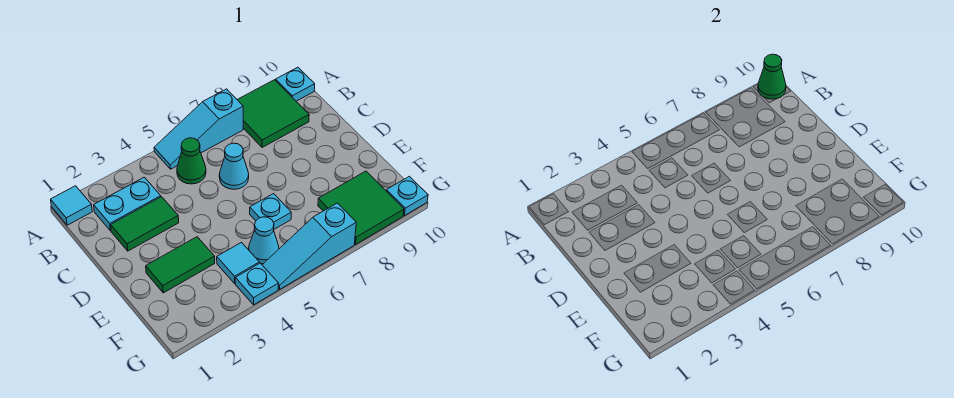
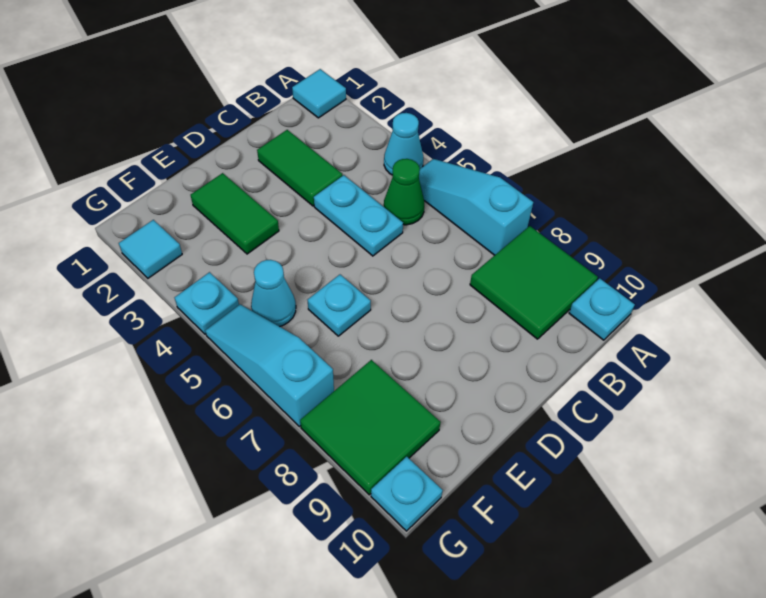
green cone A10 level 2 -> none
cyan plate B2:B3 level 1 -> cyan plate C4:C5 level 1
cyan cone C6 level 1 -> cyan cone A4 level 1
cyan tile F4 level 1 -> cyan tile G2 level 1

